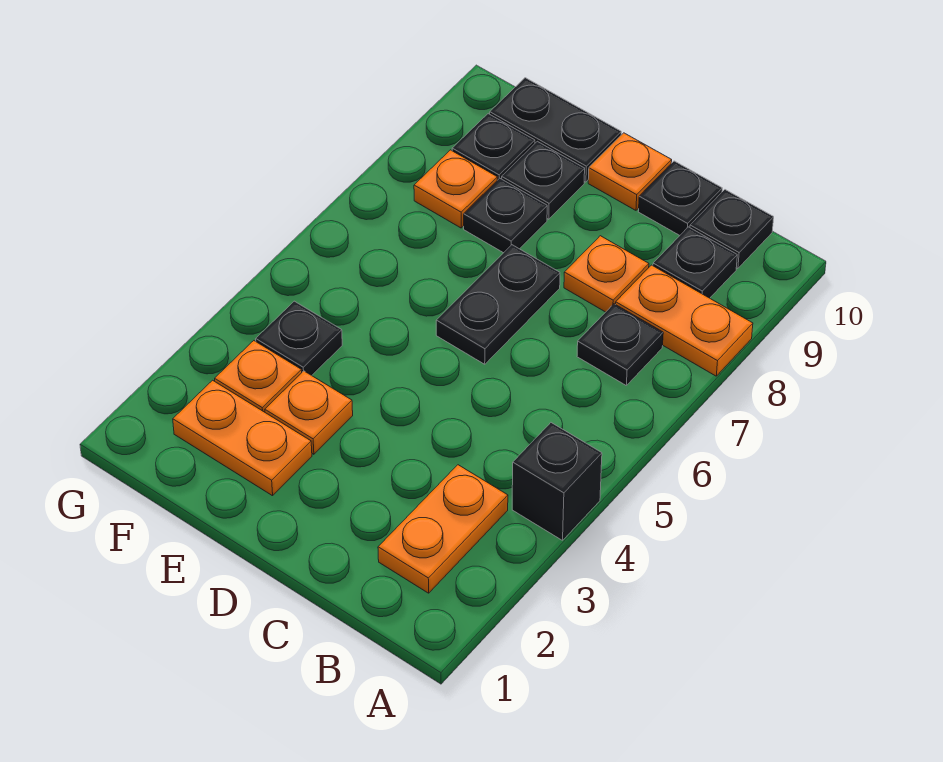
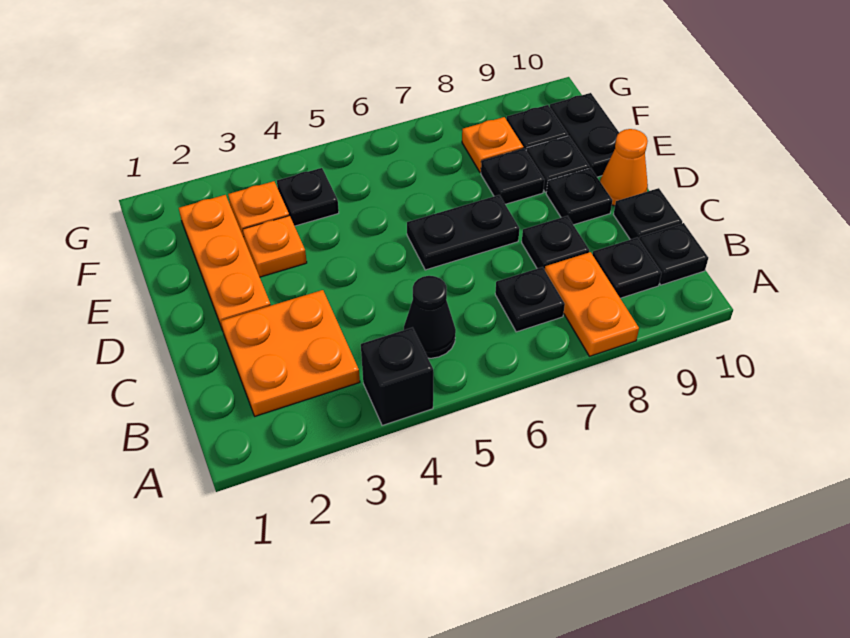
orange plate B2:B3 level 1 -> orange plate B2:C3 level 1
none -> black cone B5 level 1
orange plate C8 level 1 -> black plate C8 level 1
none -> black plate D9 level 1
orange plate D10 level 1 -> orange cone D10 level 1
orange plate E2:F2 level 1 -> orange plate D2:F2 level 1

